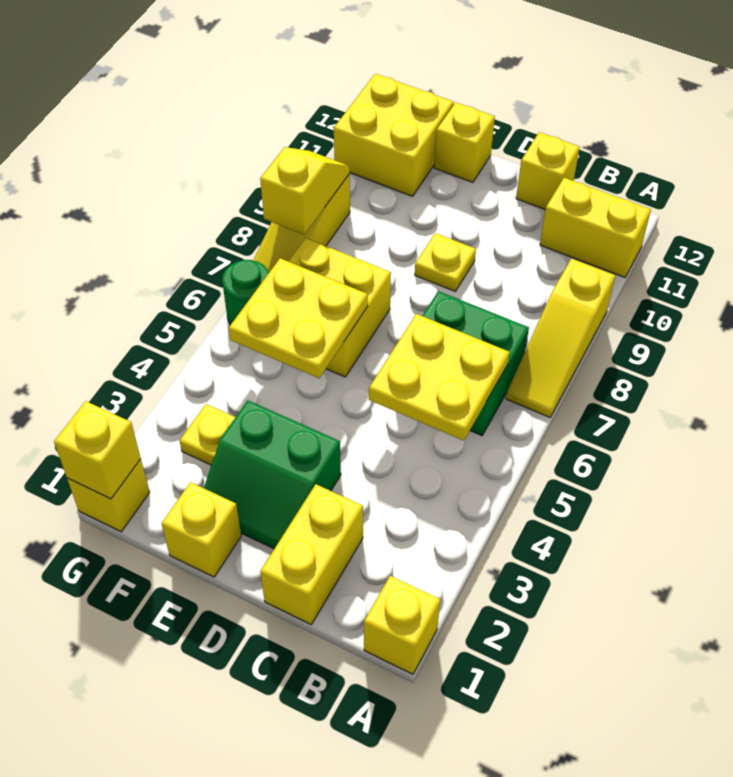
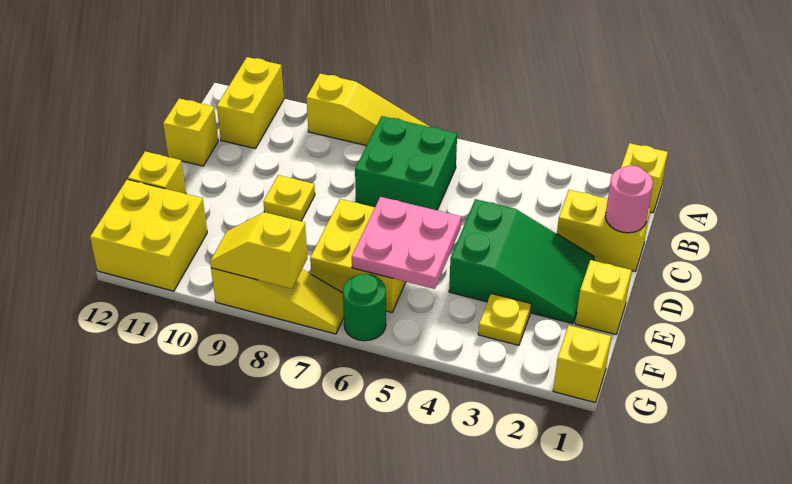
yellow plate B5:C6 level 2 -> none
none -> pink round brick C1 level 2
green slope D2:E3 level 1 top 3 -> green slope D2:E4 level 1 top 4
yellow plate E5:F6 level 2 -> pink plate E5:F6 level 2
yellow brick G1 level 2 -> none

